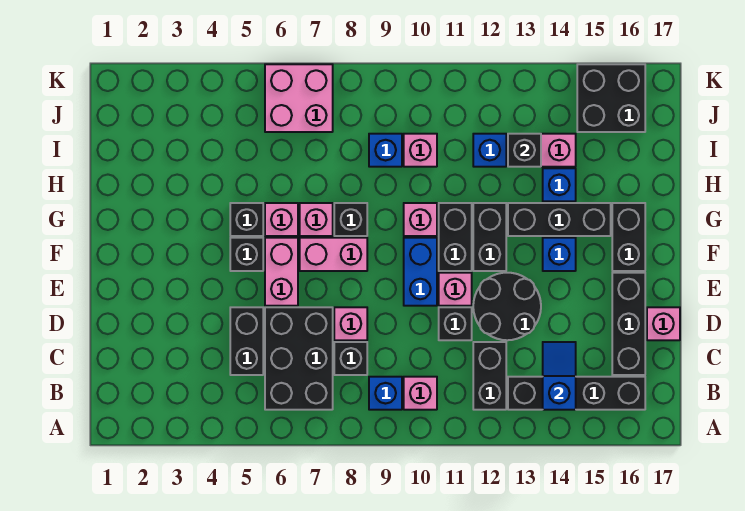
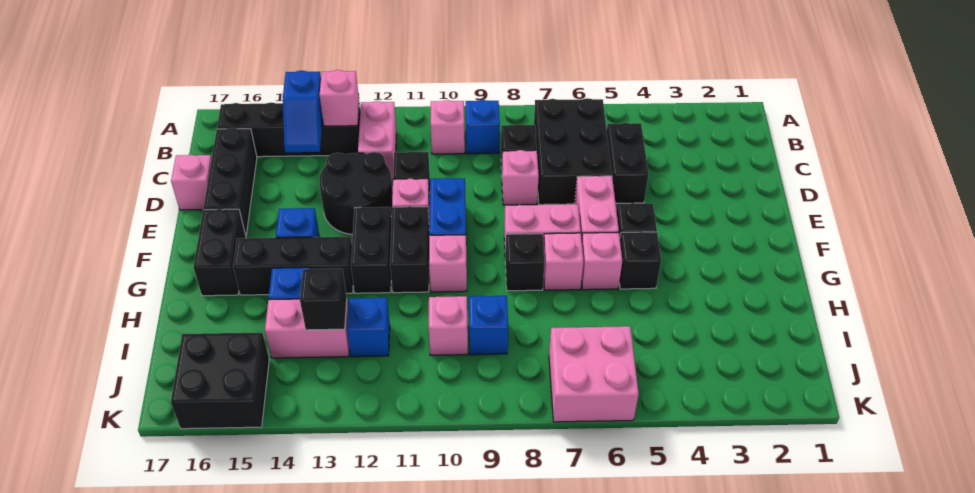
black brick B12:C12 level 1 -> pink brick B12:C12 level 1
none -> pink brick B13 level 2

